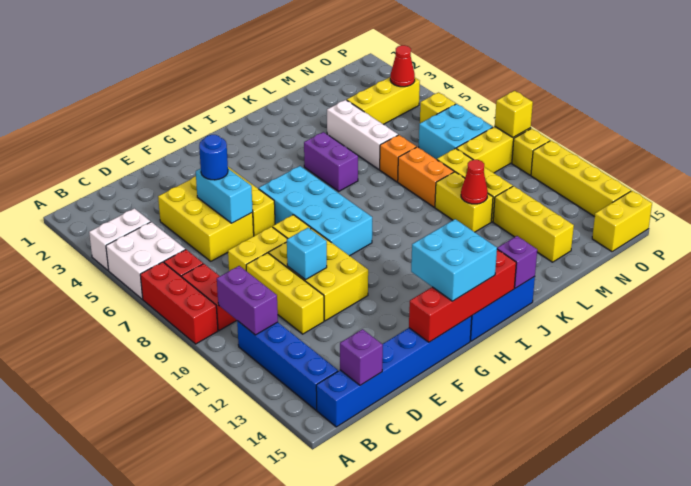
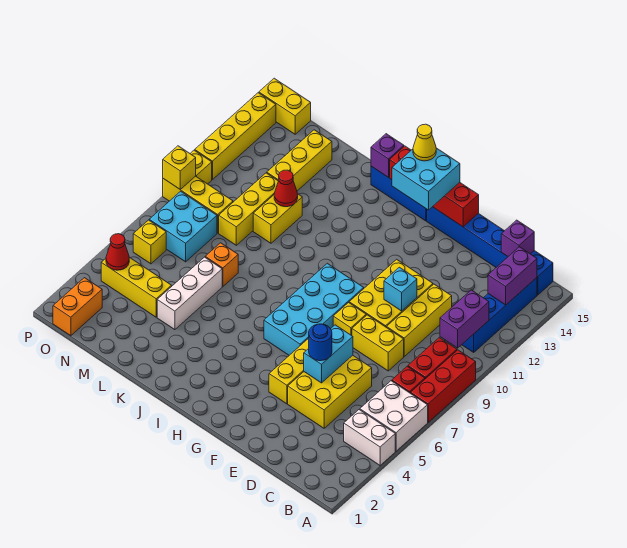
none -> yellow cone H15 level 4
purple brick J5:J6 level 1 -> purple brick B13:B14 level 2
orange brick L8:L9 level 1 -> orange brick O1:O2 level 1

